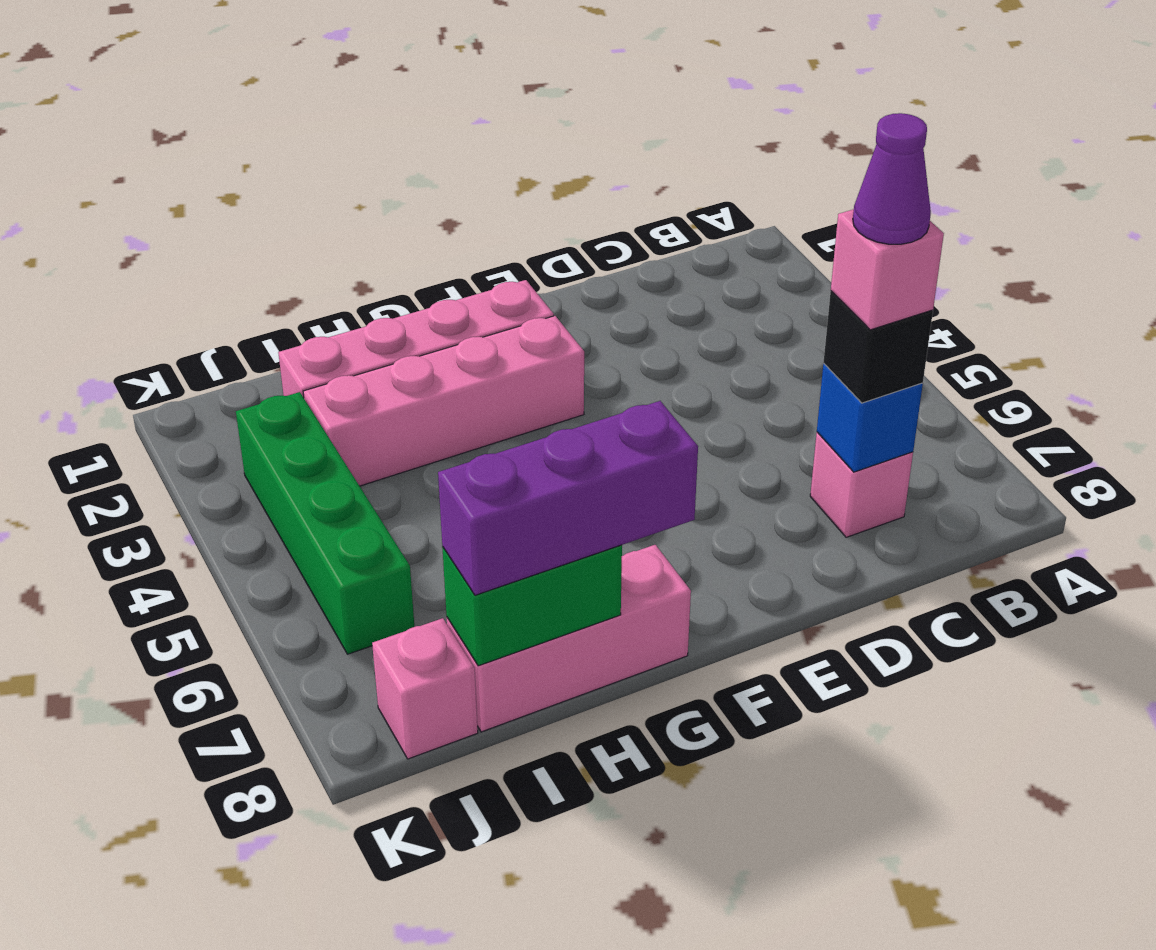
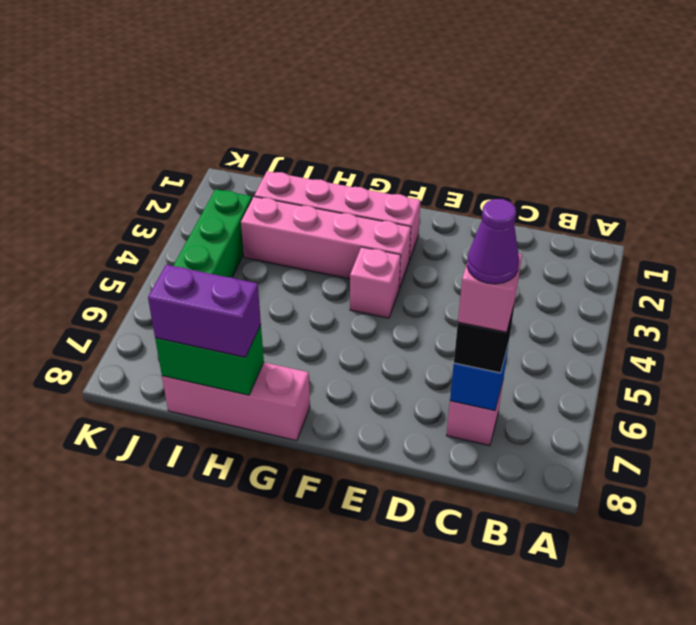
purple brick G8:I8 level 3 -> purple brick H8:I8 level 3
pink brick J8 level 1 -> pink brick F4 level 1

